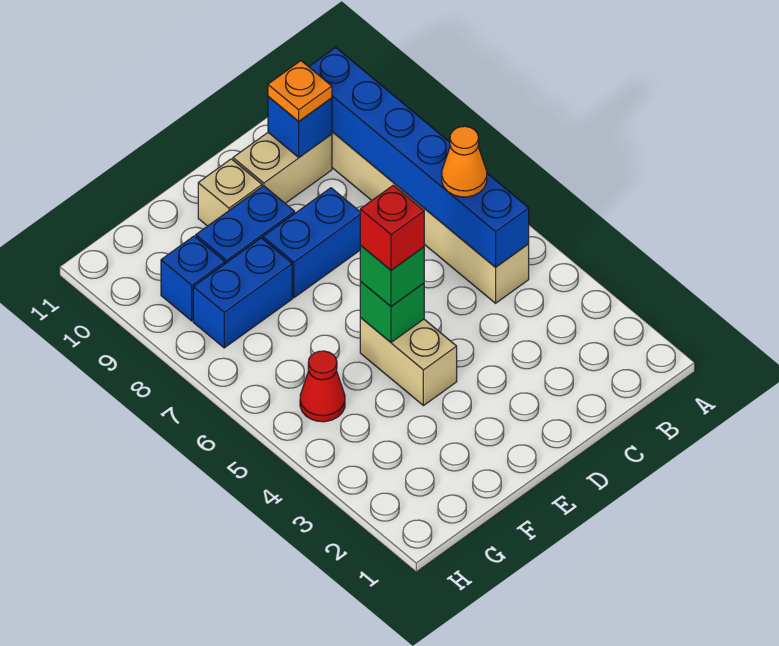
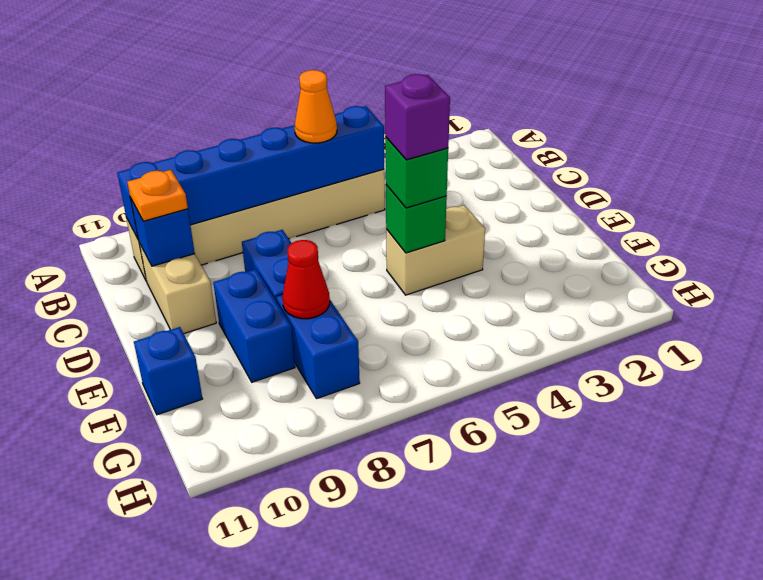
red brick E5 level 4 -> purple brick E5 level 4
tan brick E10 level 1 -> none
red cone G5 level 1 -> red cone F8 level 2
blue brick G9 level 1 -> blue brick F11 level 1

